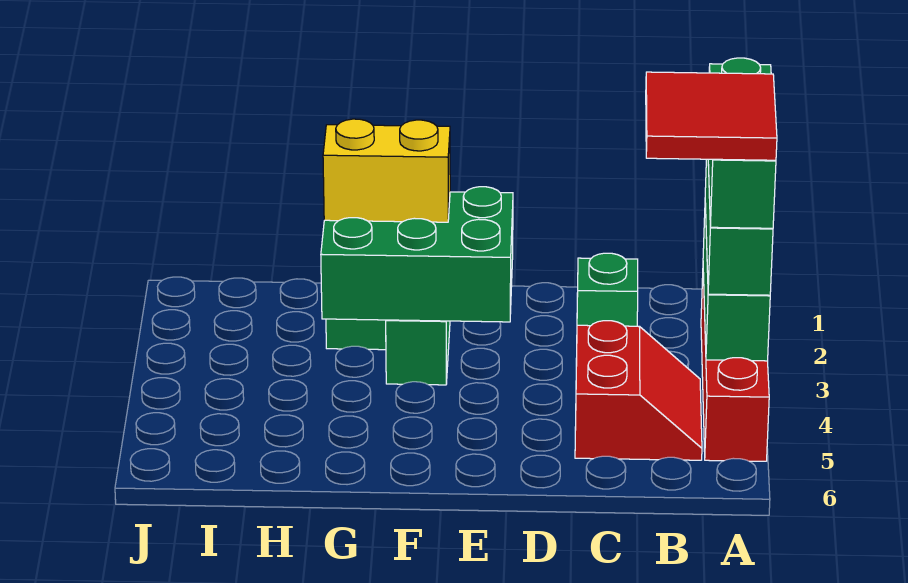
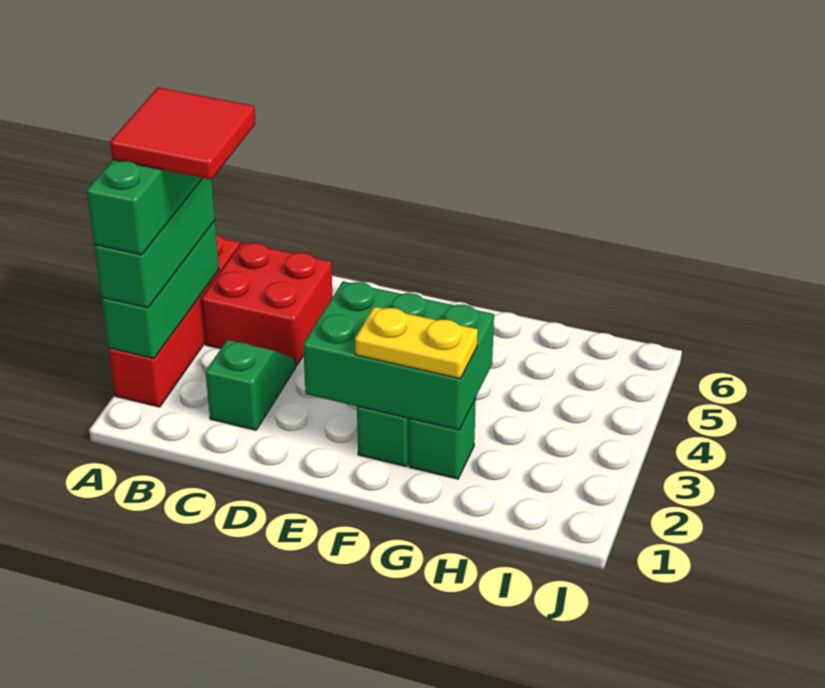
red slope B4:C5 level 1 top C -> red brick B4:C5 level 1
yellow brick F2:G2 level 3 -> yellow plate F2:G2 level 3

